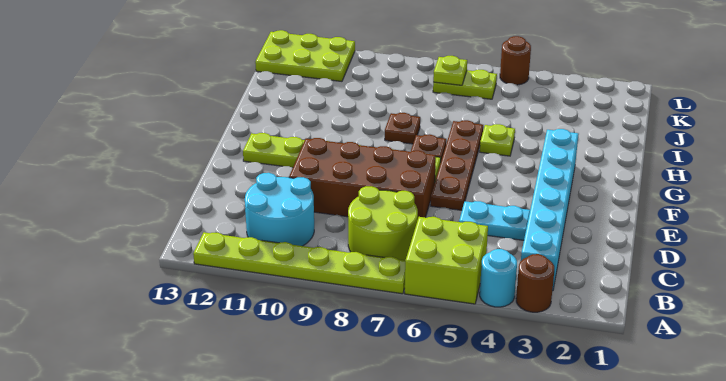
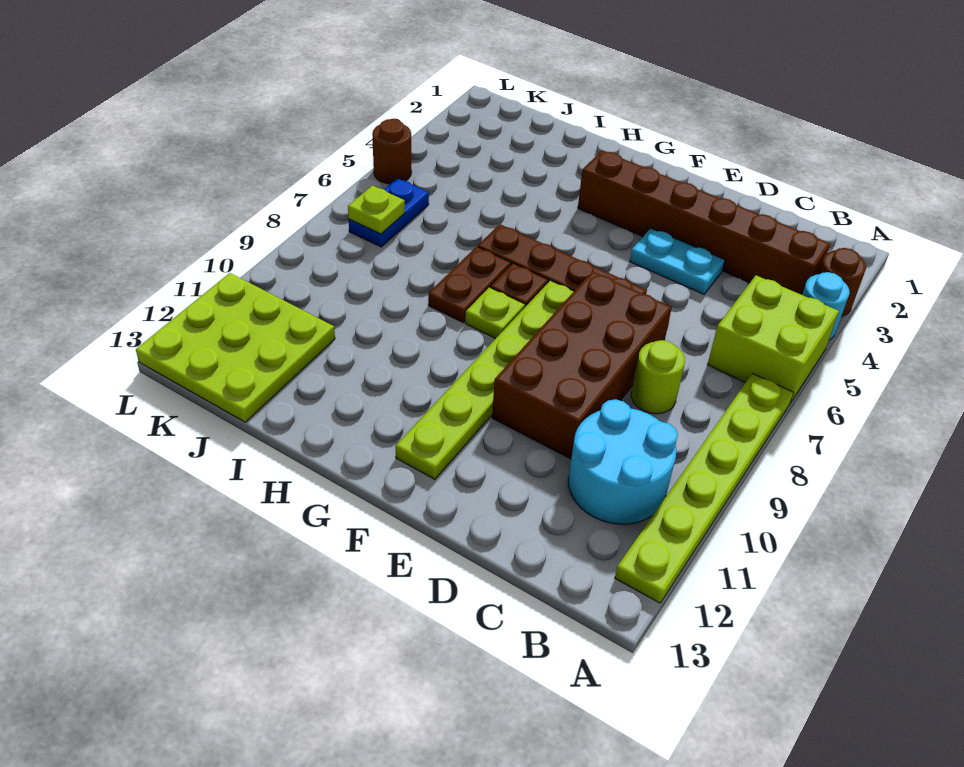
cyan brick B3:G3 level 1 -> brown brick B3:G3 level 1
lime round brick B7:C8 level 1 -> lime round brick C8 level 1
cyan plate D4:D5 level 1 -> cyan plate D4:E4 level 1
lime plate H5 level 1 -> lime plate G8 level 1
brown plate H8 level 1 -> brown plate H7:H8 level 1
lime plate K6:K7 level 1 -> blue plate K6:K7 level 1
lime plate K11:L13 level 1 -> lime plate J11:L13 level 1

